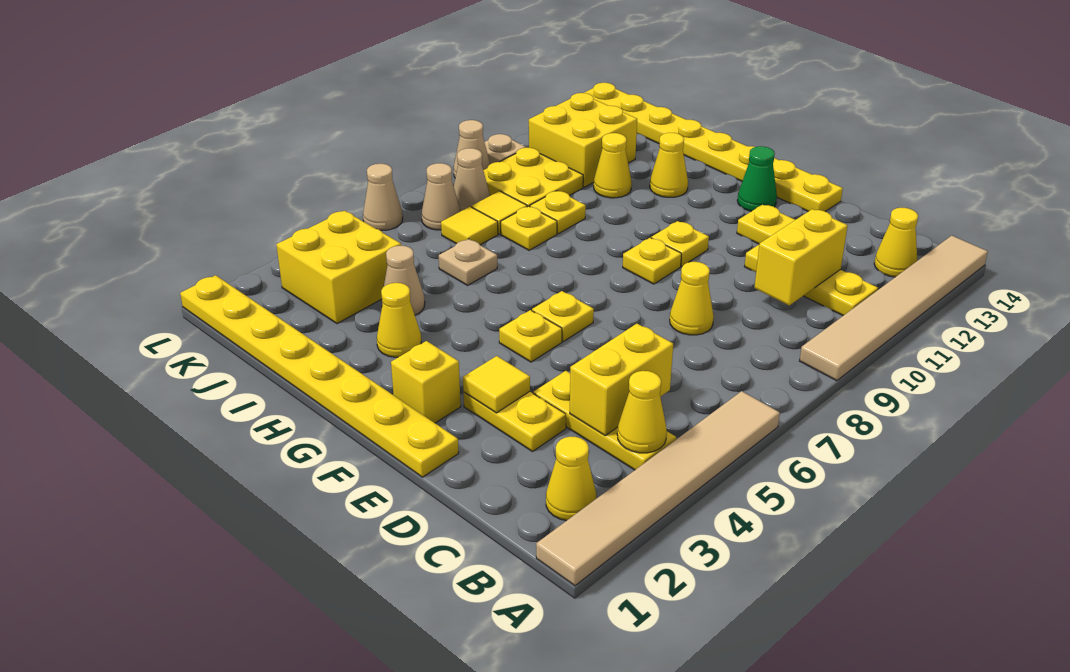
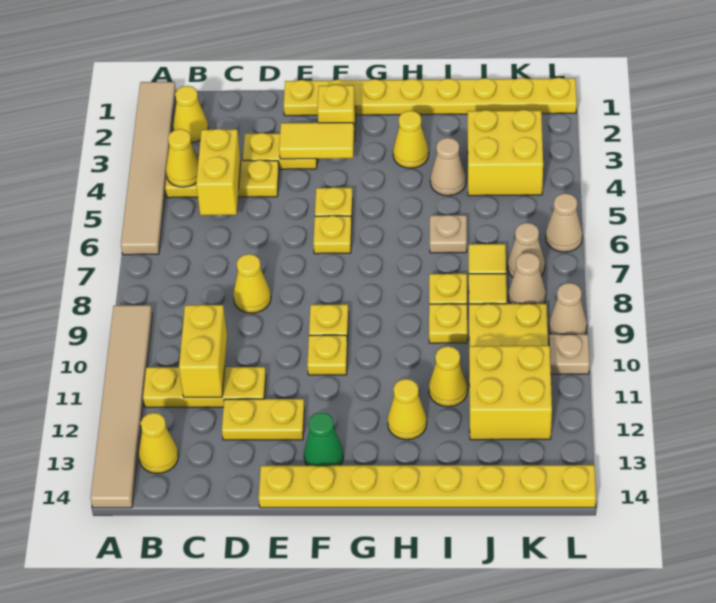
yellow tile E3 level 2 -> yellow tile E3:F3 level 2

